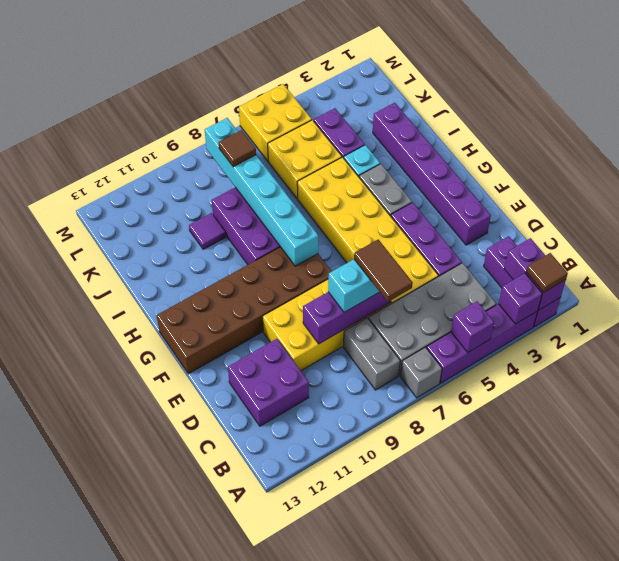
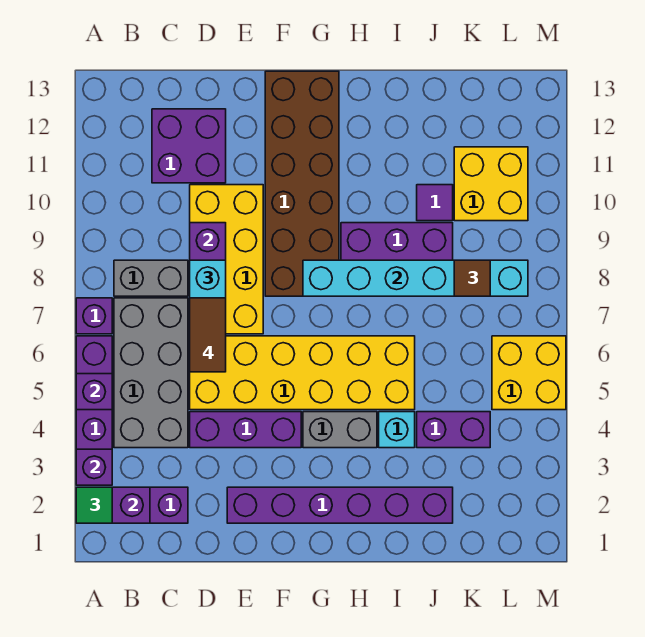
brown tile A2 level 3 -> green tile A2 level 3
grey brick A7 level 1 -> purple brick A7 level 1
brown tile C7:D7 level 4 -> brown tile D6:D7 level 4
yellow brick J5:K6 level 1 -> yellow brick K10:L11 level 1

